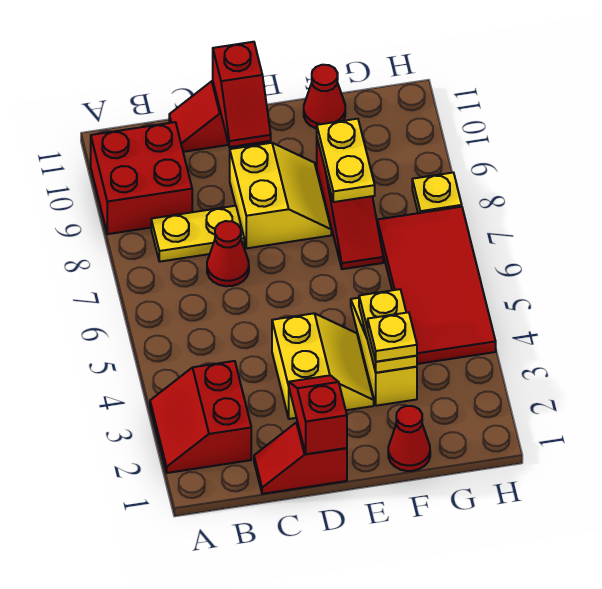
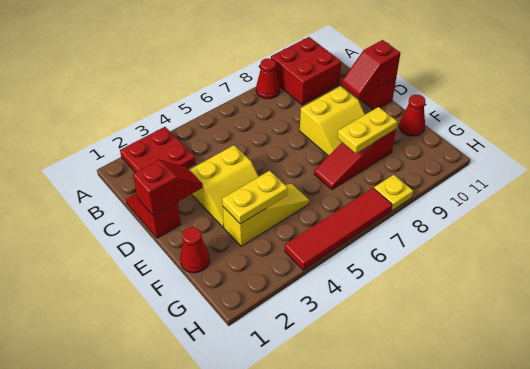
red slope A2:B3 level 1 top B -> red plate A2:B3 level 1
yellow plate B8:C8 level 1 -> none
red cone C7 level 1 -> red cone A8 level 1
yellow plate F3 level 3 -> none
red tile G4:H7 level 1 -> red tile H4:H7 level 1

